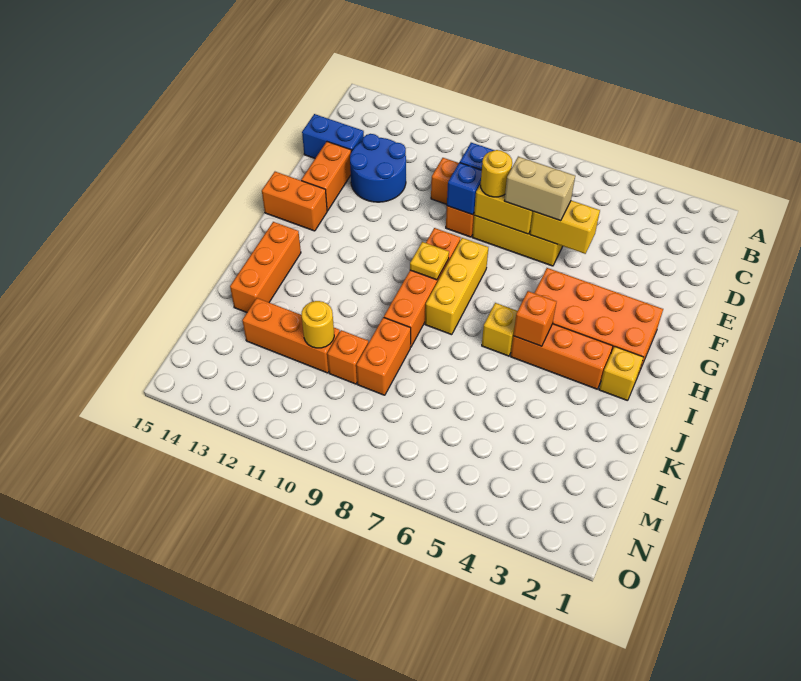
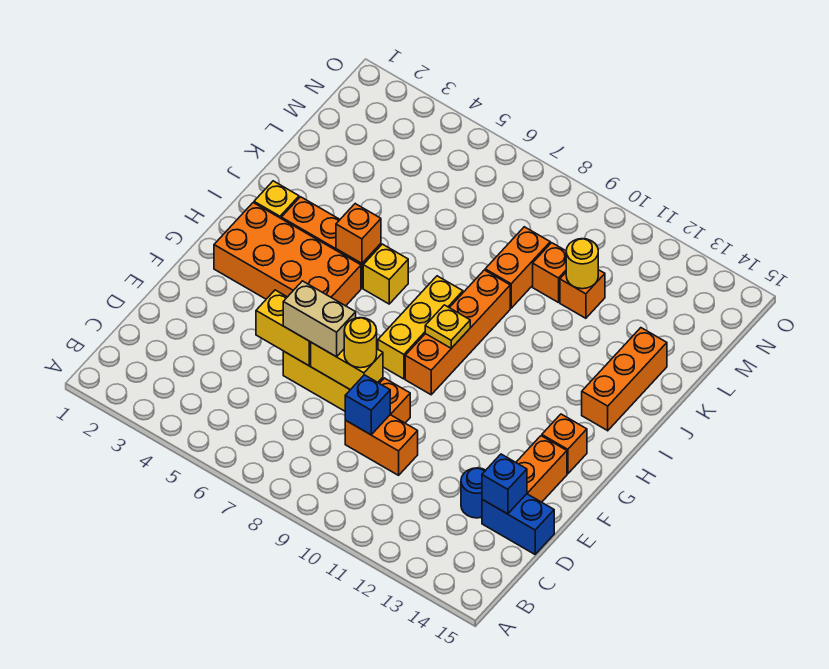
blue round brick D12:E13 level 1 -> blue round brick D13 level 1
blue brick E9 level 2 -> blue brick D14 level 2
orange brick G14:G15 level 1 -> orange brick G14 level 1
orange brick L11:L13 level 1 -> orange brick L11 level 1

